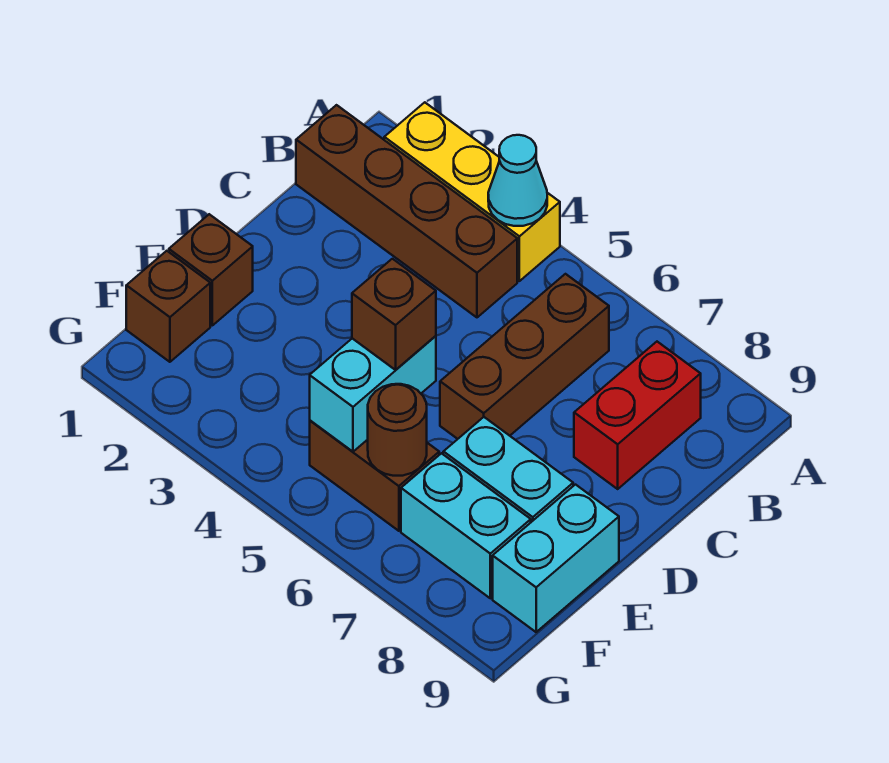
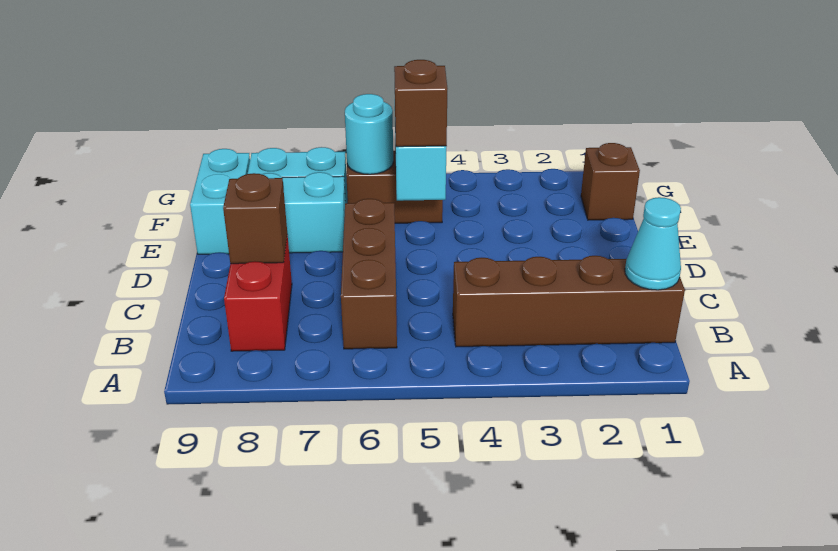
yellow brick A2:A4 level 1 -> none
cyan cone A4 level 2 -> cyan cone B1 level 2
brown brick E1 level 1 -> brown brick C8 level 2
brown round brick F6 level 2 -> cyan round brick F6 level 2

